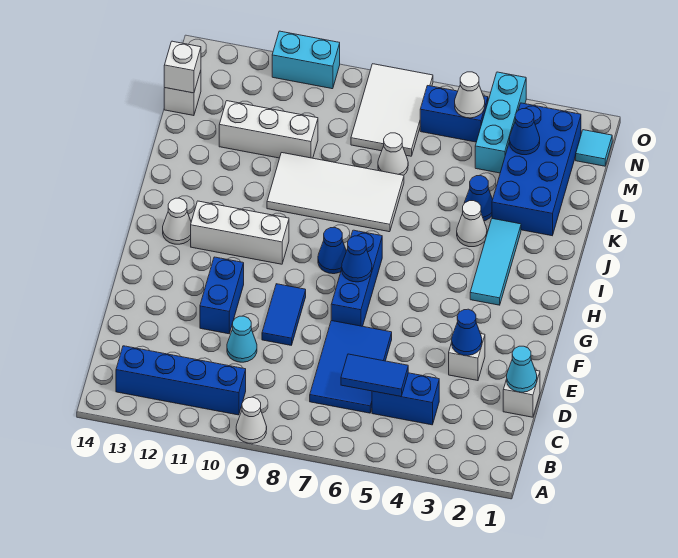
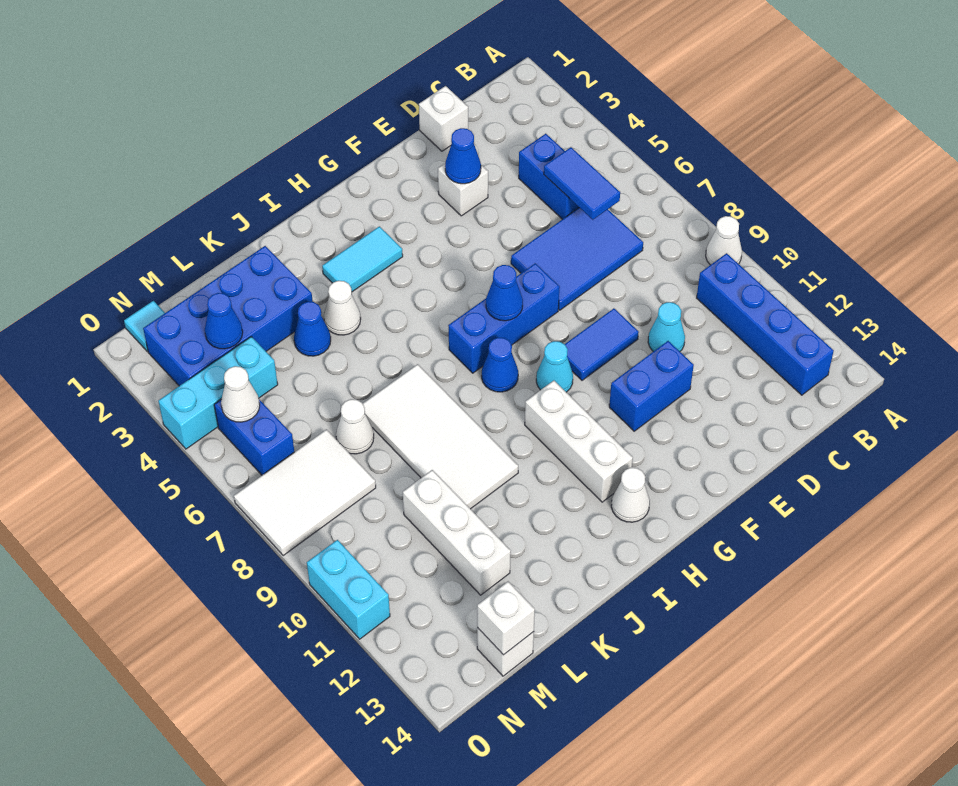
cyan cone D1 level 2 -> cyan cone G9 level 1
cyan tile H3:J3 level 1 -> cyan tile H3:I3 level 1

